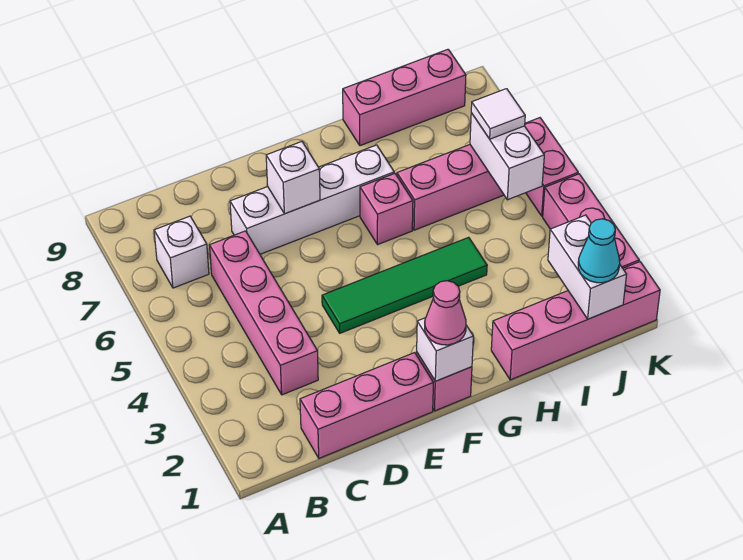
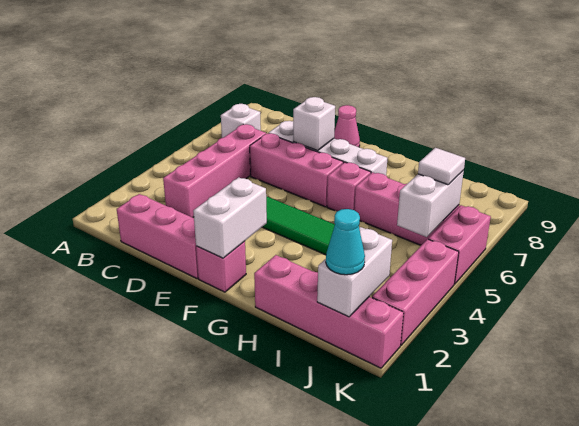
white brick F1 level 2 -> white brick F1:F2 level 2
pink cone F1 level 3 -> pink cone E9 level 1
pink brick H9:J9 level 1 -> pink brick D6:F6 level 1

